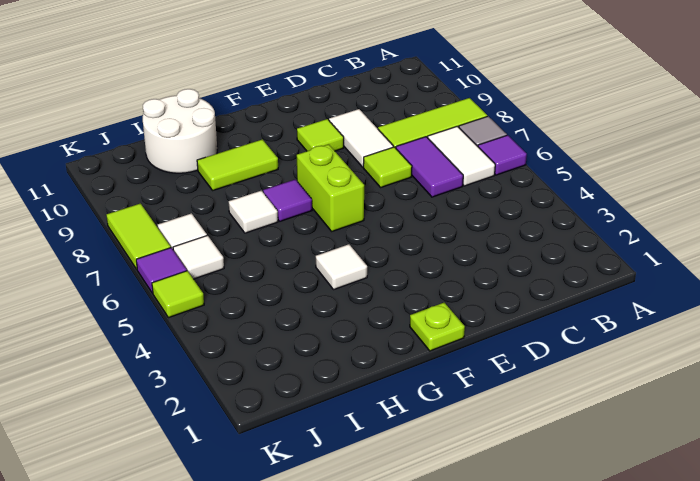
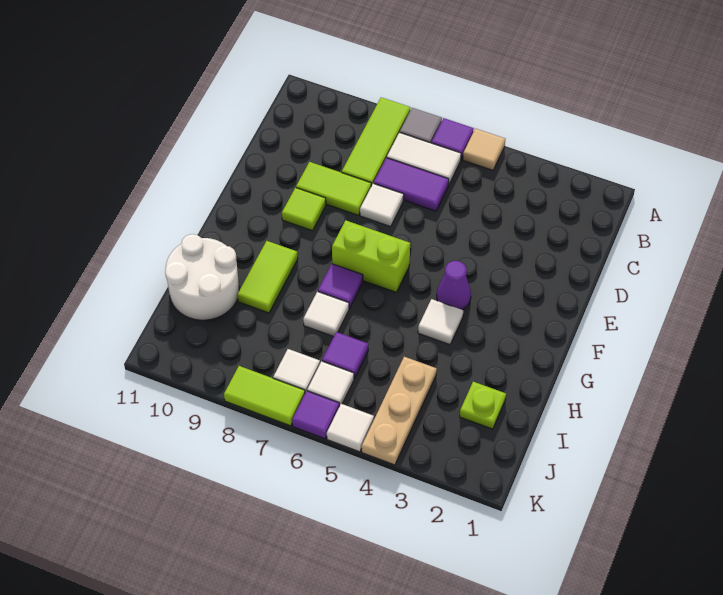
none -> tan tile A5 level 1
lime tile D7 level 1 -> white tile D7 level 1
white tile D8:D9 level 1 -> lime tile D8:D9 level 1
lime plate F1 level 1 -> lime plate I2 level 1
none -> purple cone F4 level 1
none -> tan plate I4:K4 level 1
none -> purple tile I6 level 1
lime tile K5 level 1 -> white tile K5 level 1

